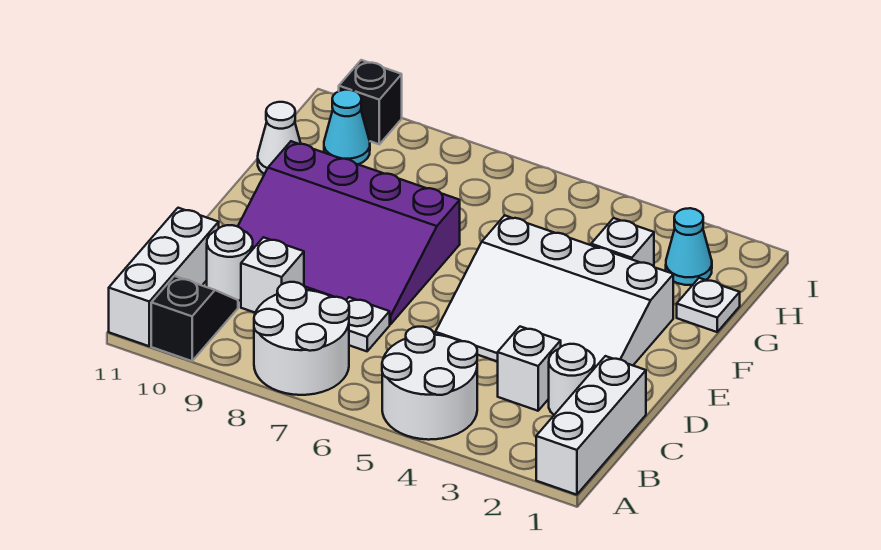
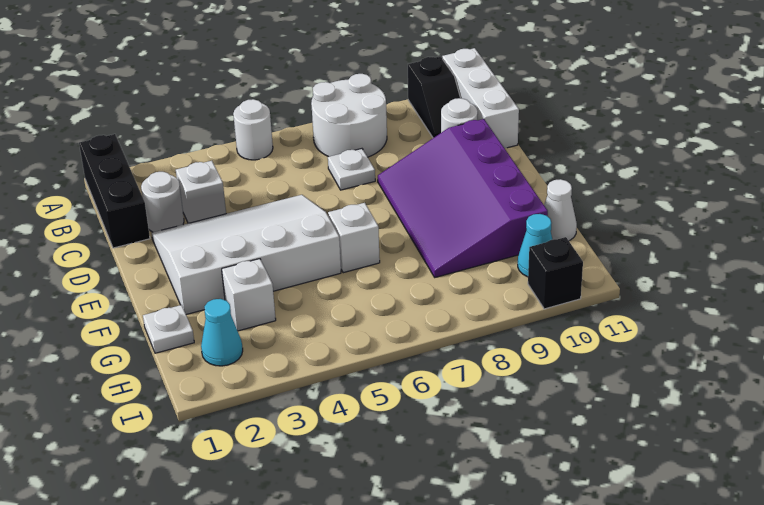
white brick A1:C1 level 1 -> black brick A1:C1 level 1
white round brick A4:B5 level 1 -> white round brick A5 level 1
white brick C9 level 1 -> white brick F6 level 1
purple slope D7:F10 level 1 top F -> purple slope D8:G10 level 1 top 10

